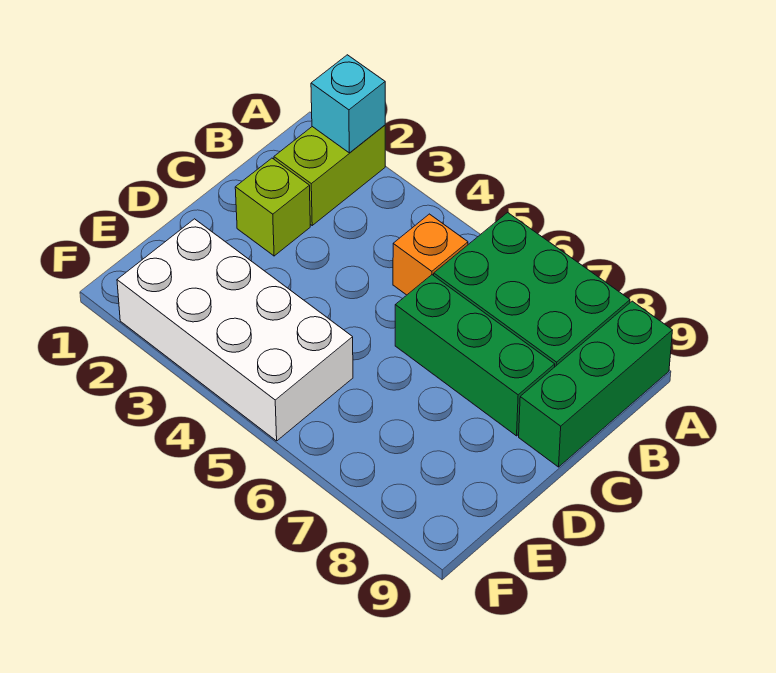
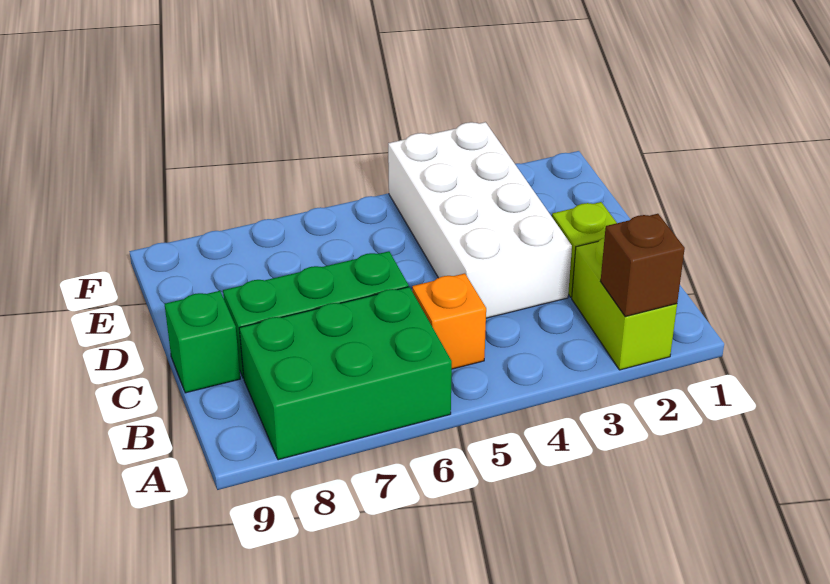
cyan brick A2 level 2 -> brown brick A2 level 2
green brick A9:C9 level 1 -> green brick C9 level 1
white brick E2:F5 level 1 -> white brick C3:F4 level 1

